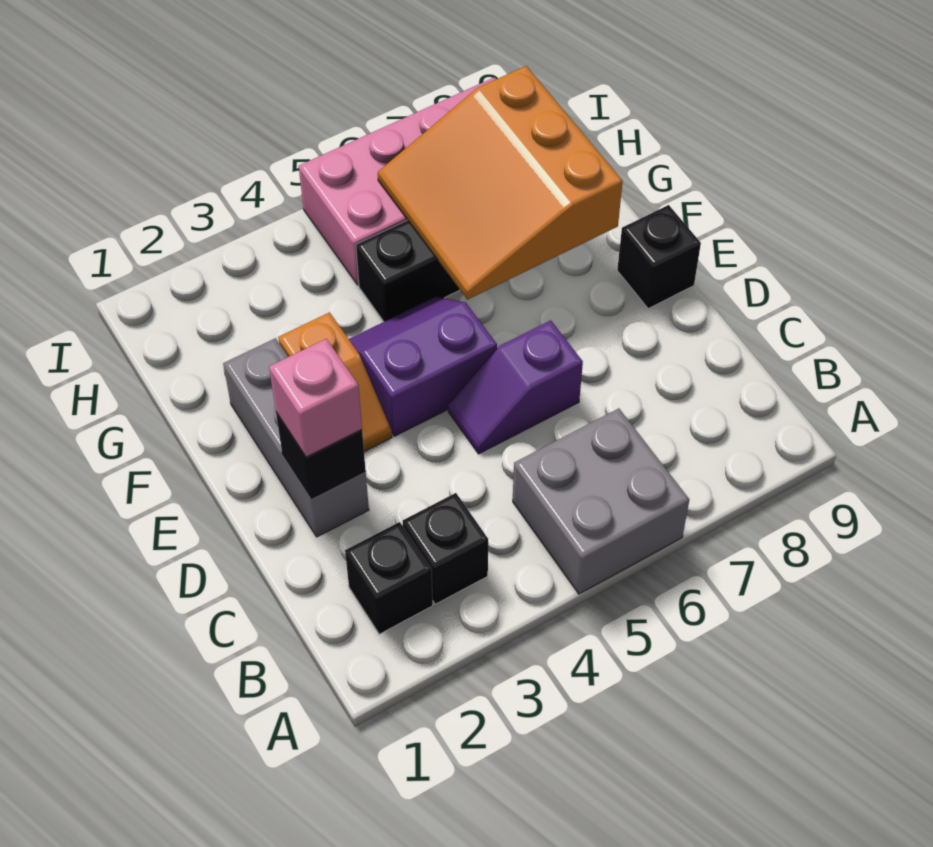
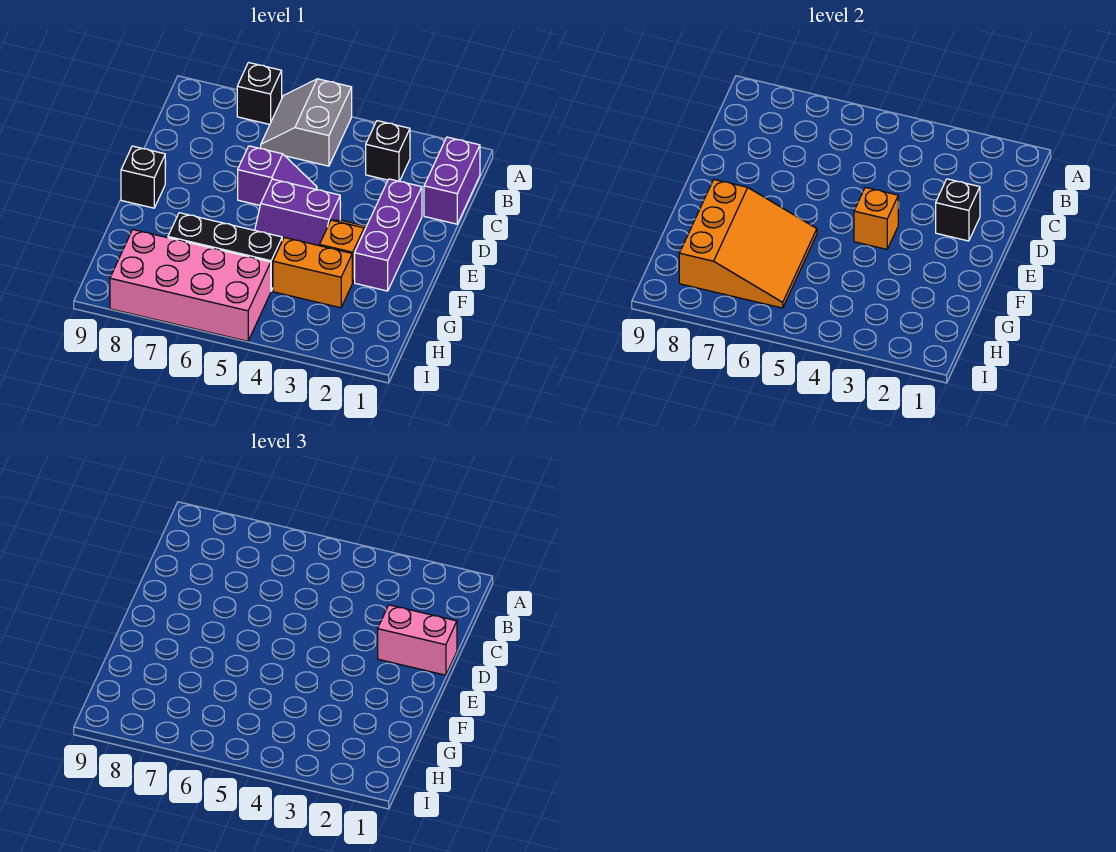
grey brick A5:B6 level 1 -> grey slope A5:B6 level 1 top 5
none -> purple brick B1:C1 level 1
black brick B2 level 1 -> black brick A7 level 1
grey brick D2:F2 level 1 -> purple brick D2:F2 level 1
pink brick D2 level 3 -> pink brick D1:D2 level 3
none -> orange brick E4 level 2
none -> orange brick G3:G4 level 1

